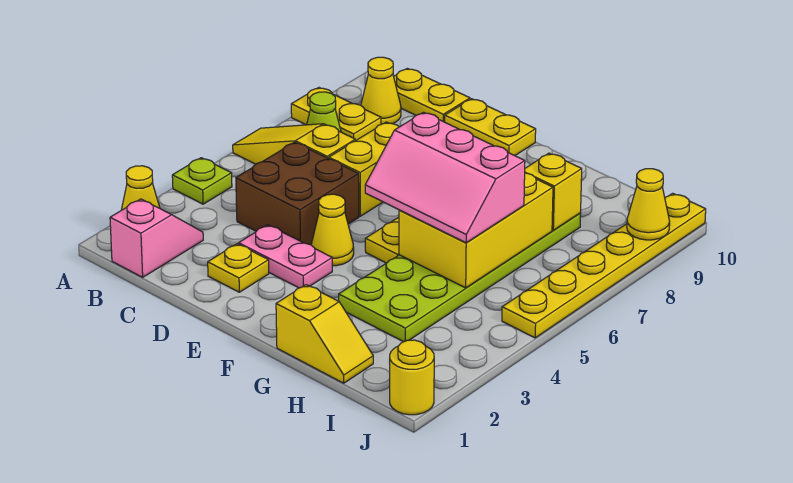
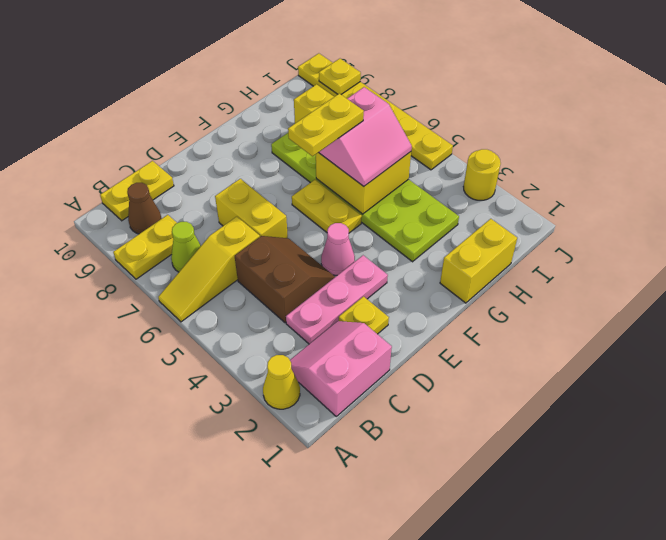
lime plate A4 level 1 -> none
pink slope B1:B2 level 1 top 1 -> pink slope B1:C2 level 1 top 1
yellow cone B9 level 1 -> brown cone B9 level 1
brown brick C4:D5 level 1 -> brown slope C4:D5 level 1 top C
pink plate D3:E3 level 1 -> pink plate C3:E3 level 1
yellow plate D10:E10 level 1 -> yellow plate F6:G6 level 4
yellow cone E4 level 1 -> pink cone E4 level 1
pink slope F5:H6 level 3 top 6 -> pink slope G5:H6 level 3 top 6
yellow slope G1:H1 level 1 top G -> yellow brick G1:H1 level 1
yellow brick G5:H7 level 2 -> yellow brick G5:H6 level 2
yellow round brick J1 level 1 -> yellow round brick J3 level 1
yellow cone J9 level 2 -> yellow plate J9 level 2

